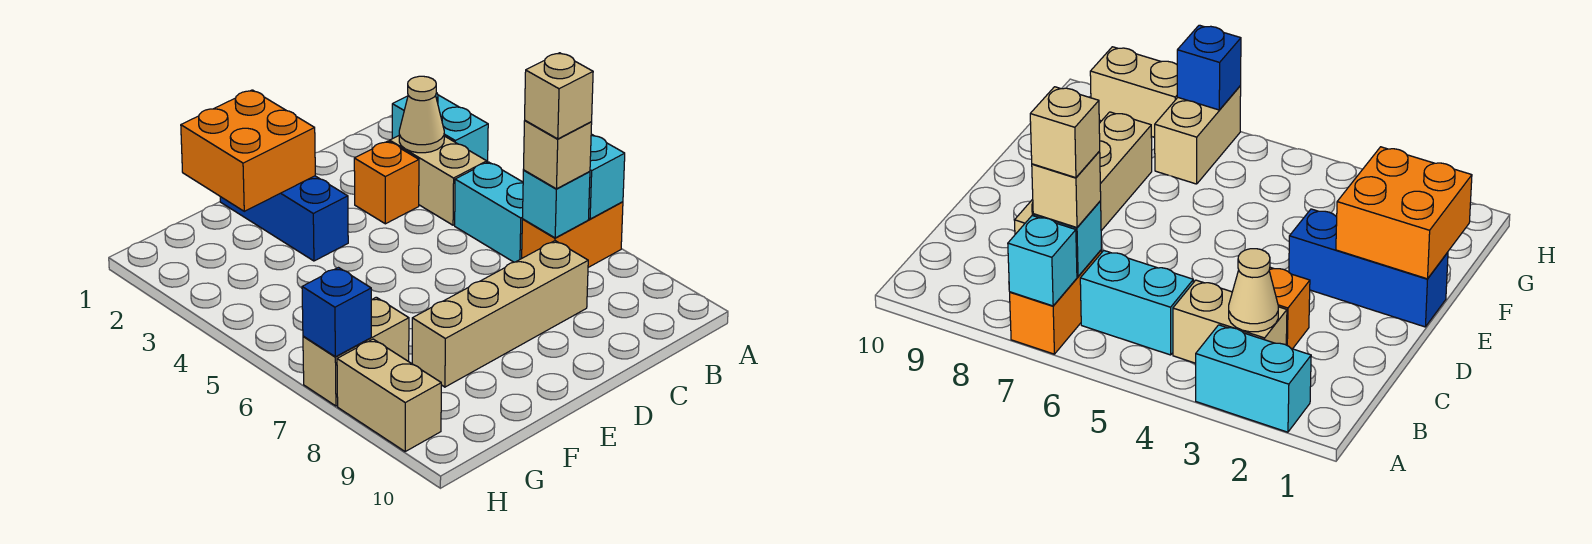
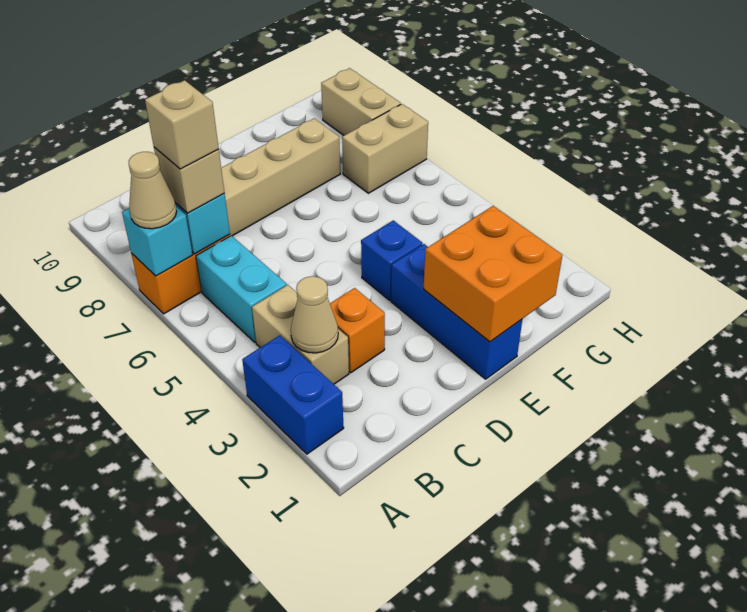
cyan brick A2:A3 level 1 -> blue brick A2:A3 level 1
none -> tan cone A7 level 3
blue brick H7 level 2 -> blue brick E4 level 1

